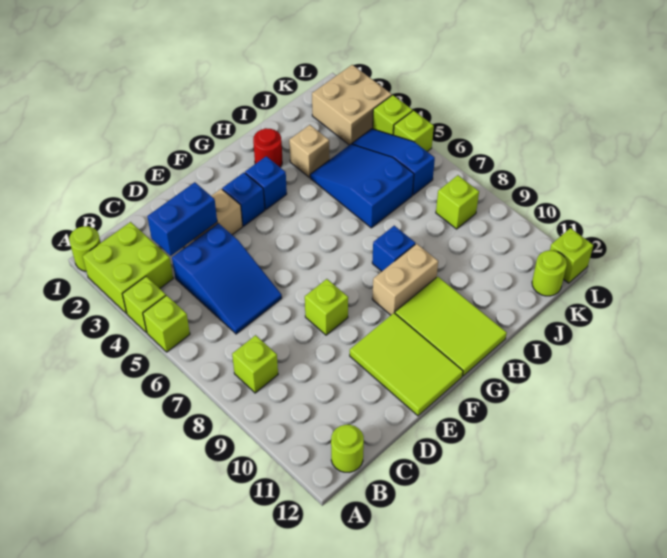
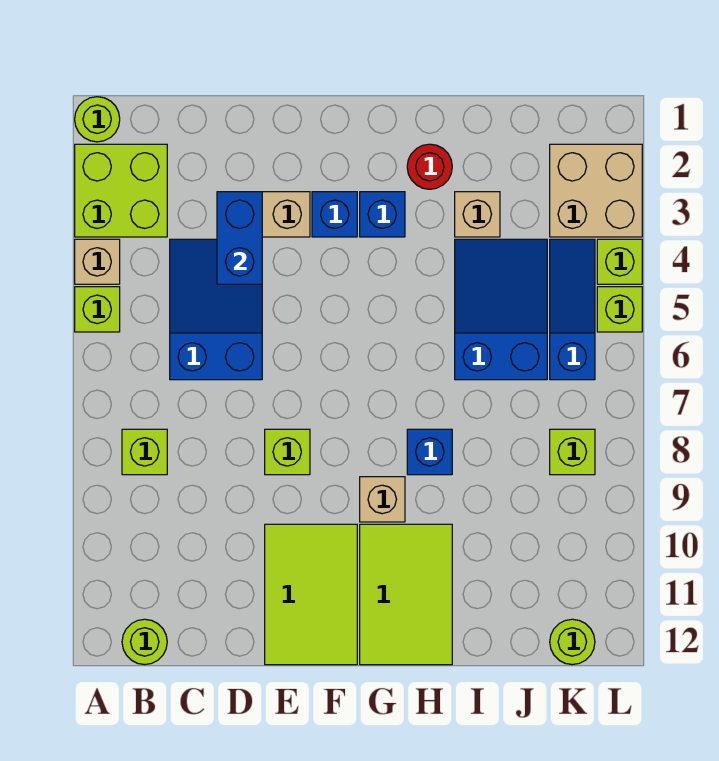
lime brick A4 level 1 -> tan brick A4 level 1
blue brick C3:D3 level 2 -> blue brick D3:D4 level 2
blue slope C4:D6 level 1 top 4 -> blue slope C4:D6 level 1 top 6
tan brick G9:H9 level 1 -> tan brick G9 level 1
lime brick L12 level 1 -> none

